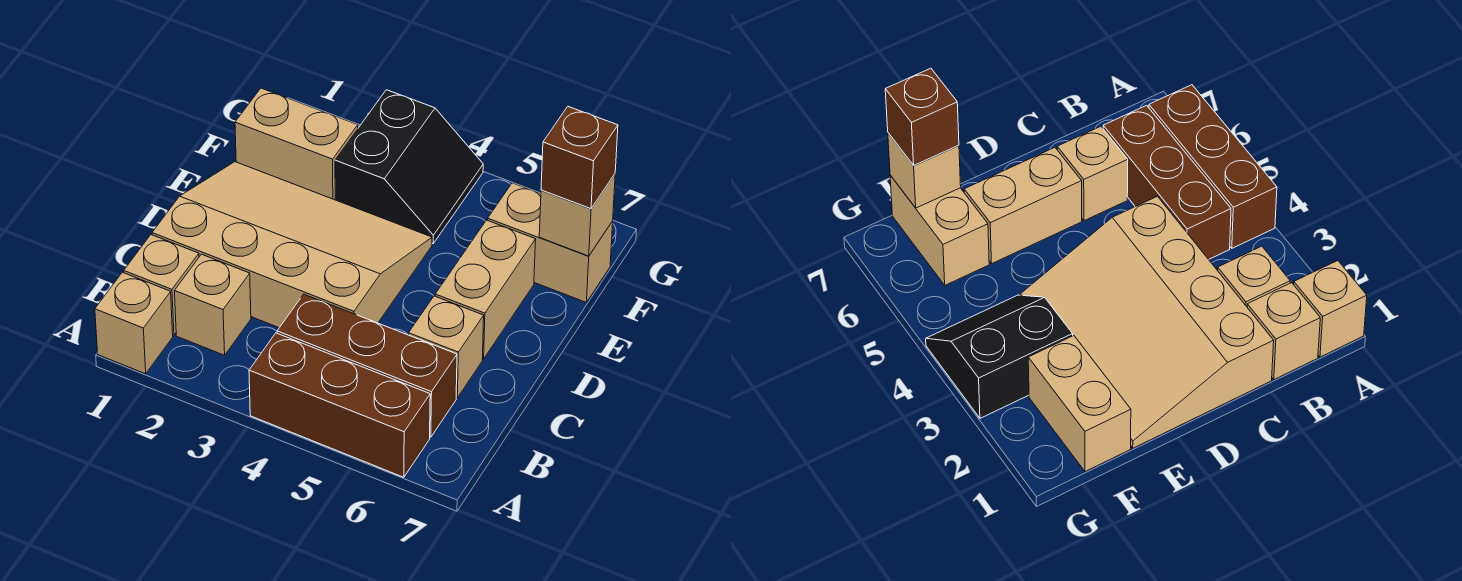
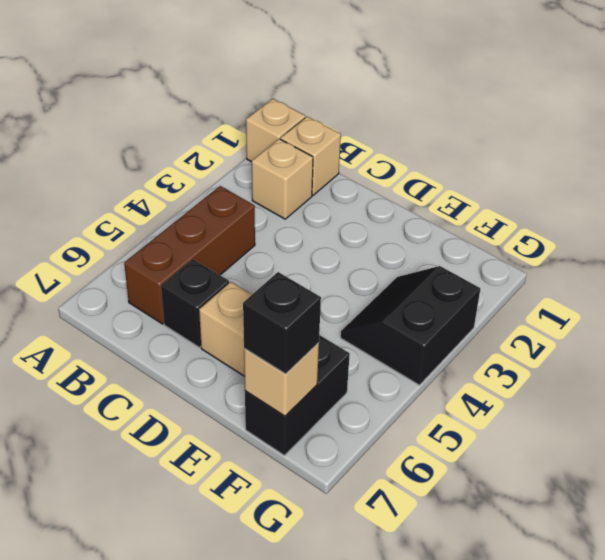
brown brick A4:A6 level 1 -> none
tan slope C1:E4 level 1 top C -> none
tan brick C6 level 1 -> black brick C6 level 1
tan brick F1:F2 level 1 -> none
black slope F3:G4 level 1 top 3 -> black slope F3:G4 level 1 top G
tan brick F6:F7 level 1 -> black brick F6:F7 level 1
brown brick F7 level 3 -> black brick F7 level 3

